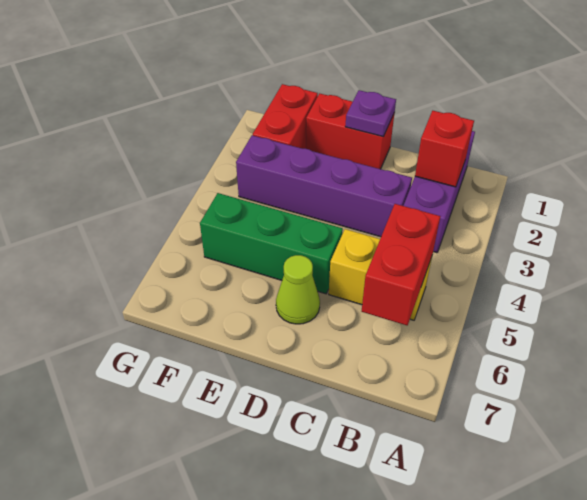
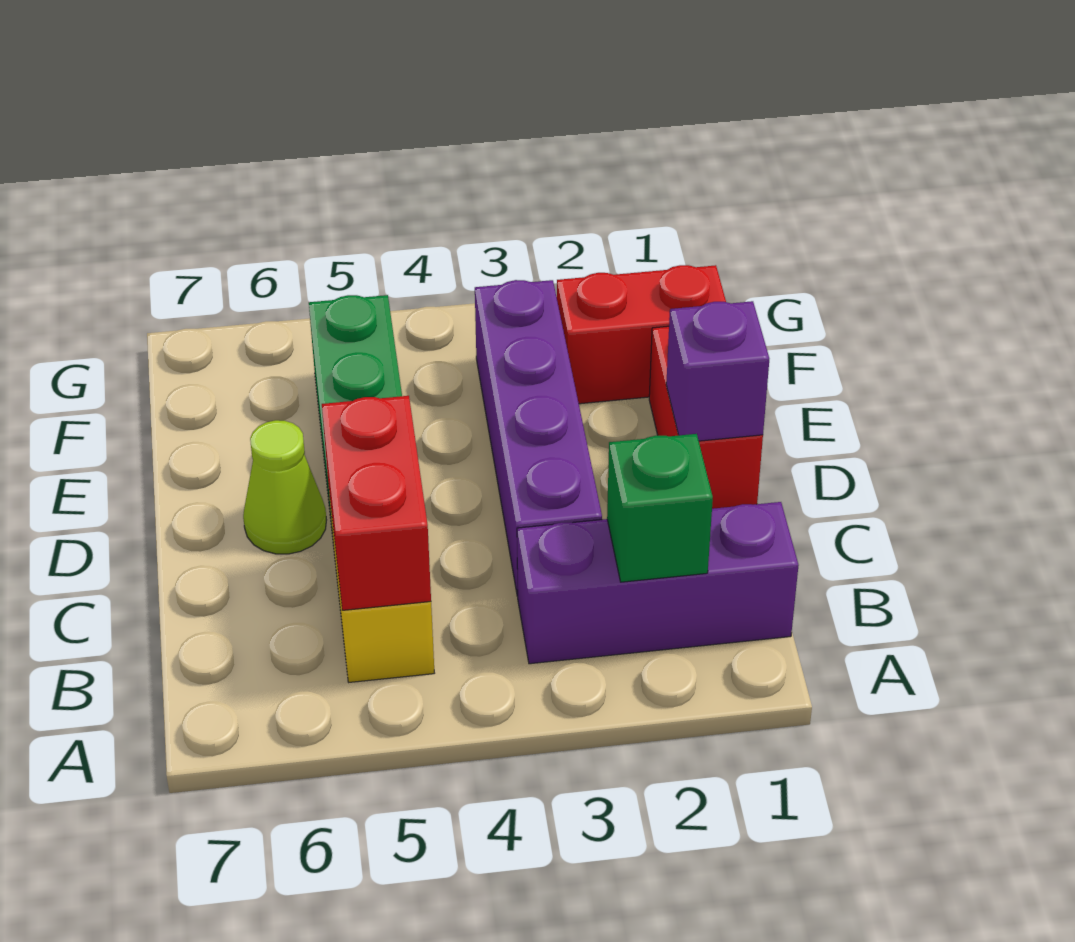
red brick B2 level 2 -> green brick B2 level 2
red brick B5:B6 level 2 -> red brick B5:C5 level 2
purple plate D1 level 2 -> purple brick D1 level 2

